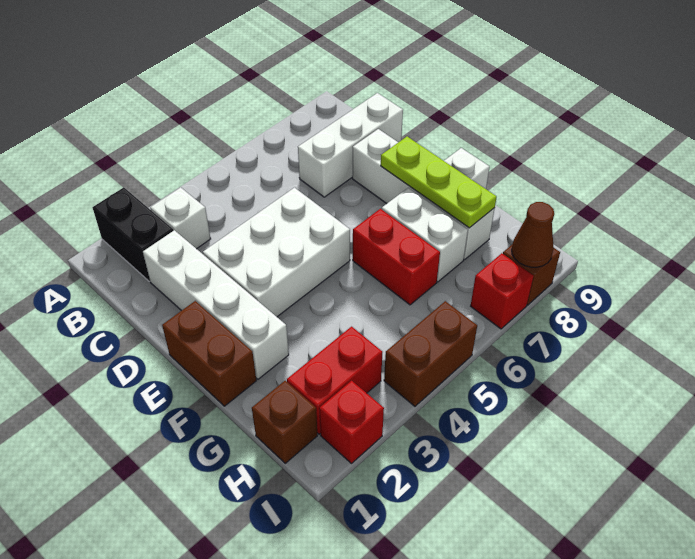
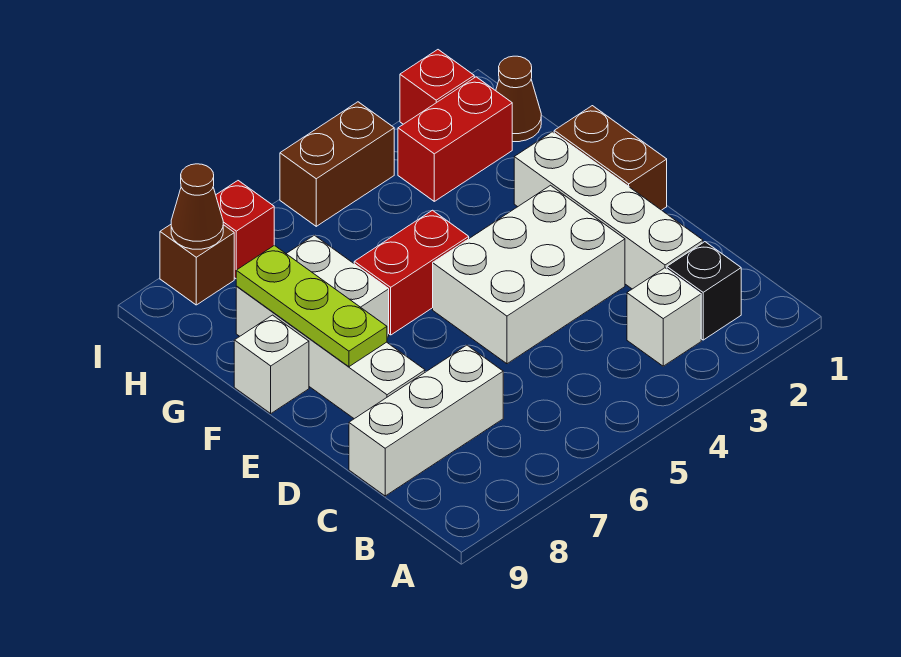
black brick A2:B2 level 1 -> black brick B2 level 1
red brick F6:G6 level 1 -> red brick F5:F6 level 1
brown brick H1 level 1 -> brown cone H1 level 1

